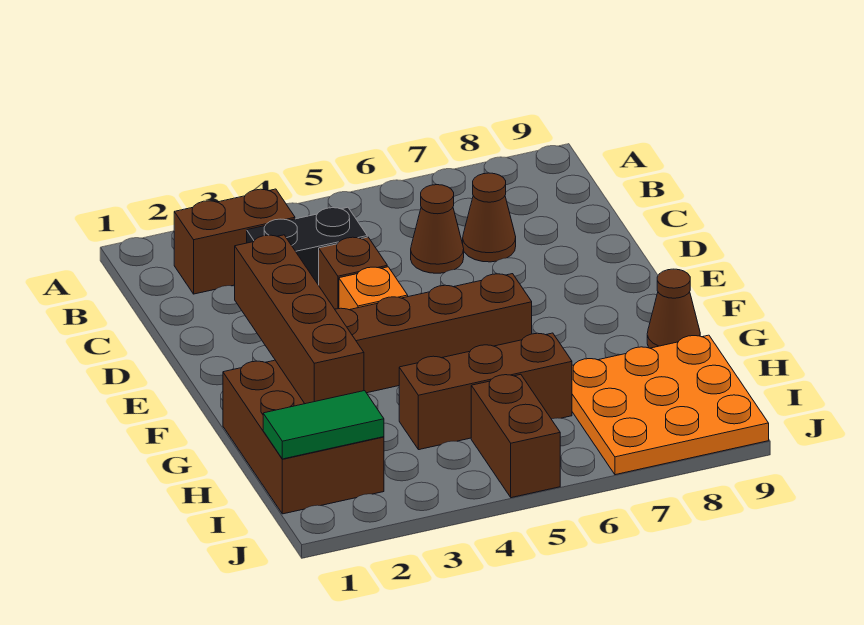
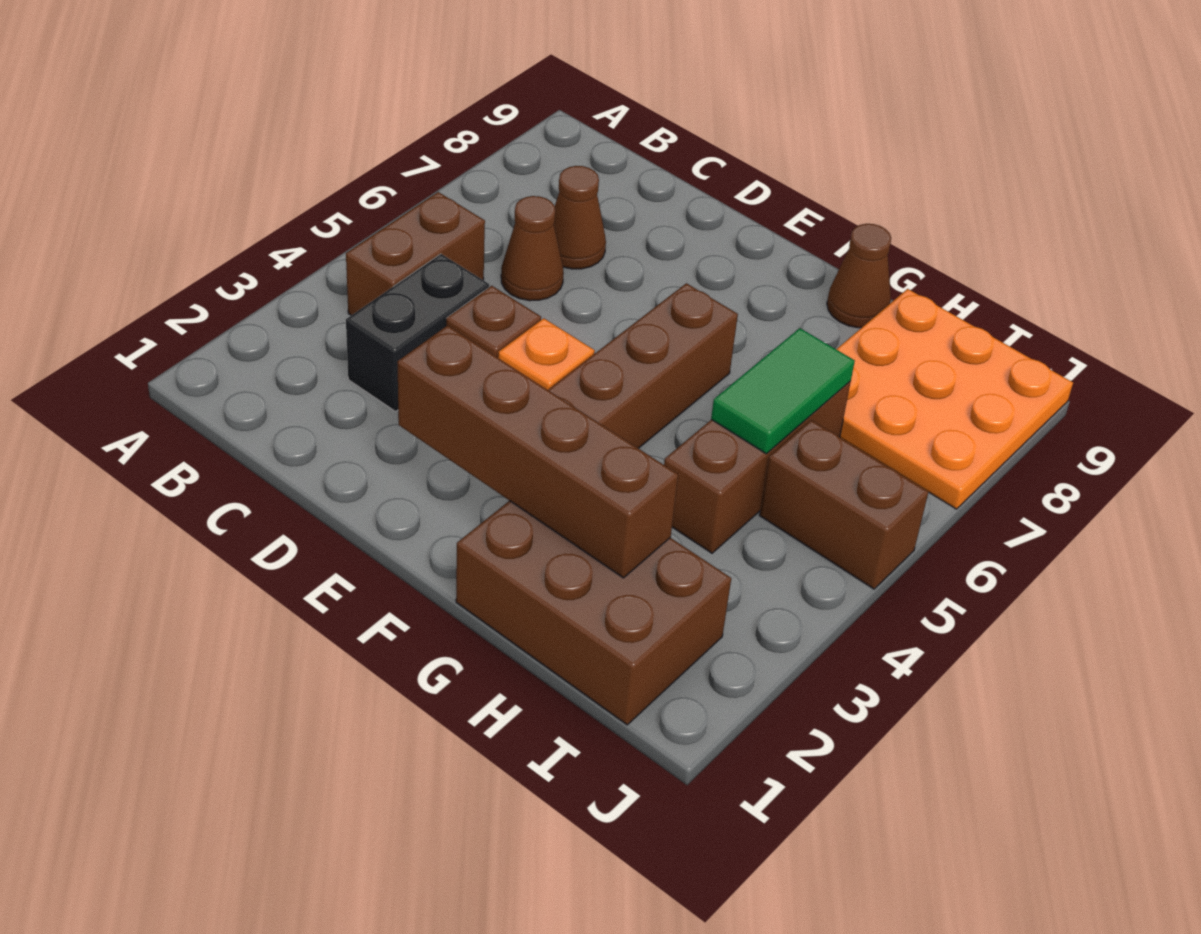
brown brick B2:B3 level 1 -> brown brick B4:B5 level 1
green tile I1:I2 level 2 -> green tile H5:H6 level 2

